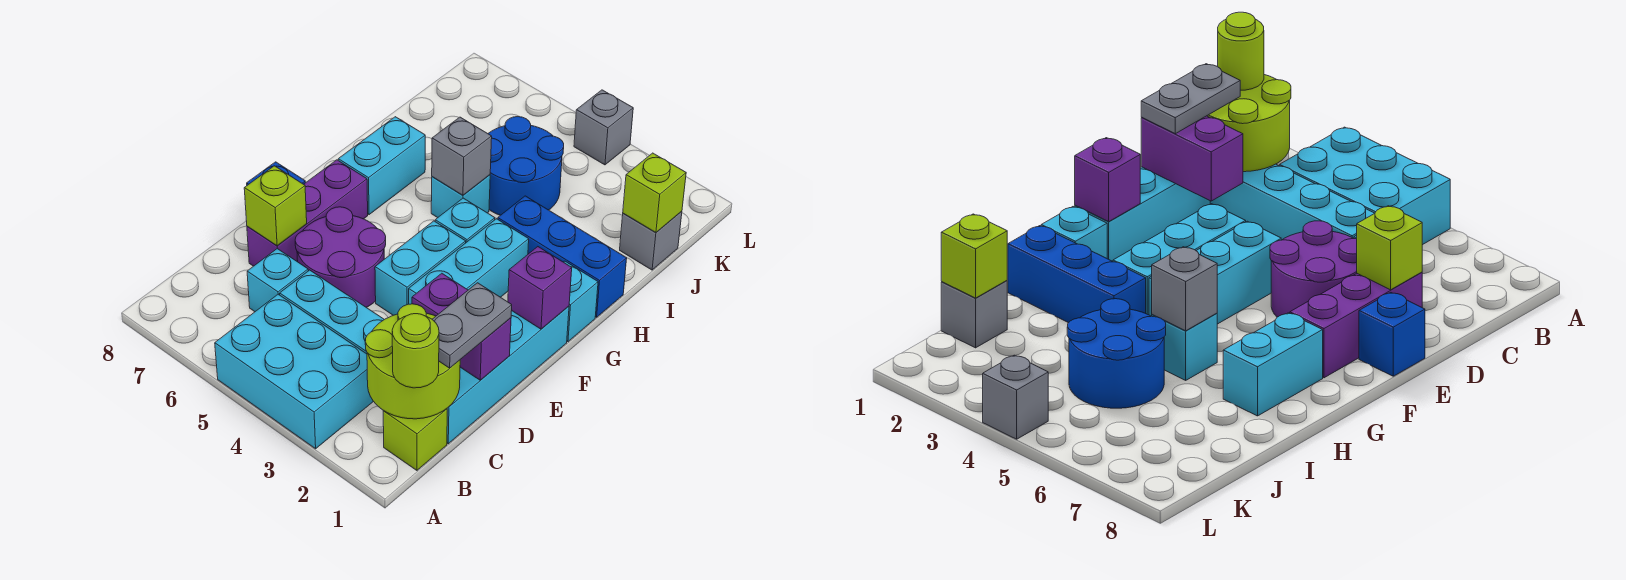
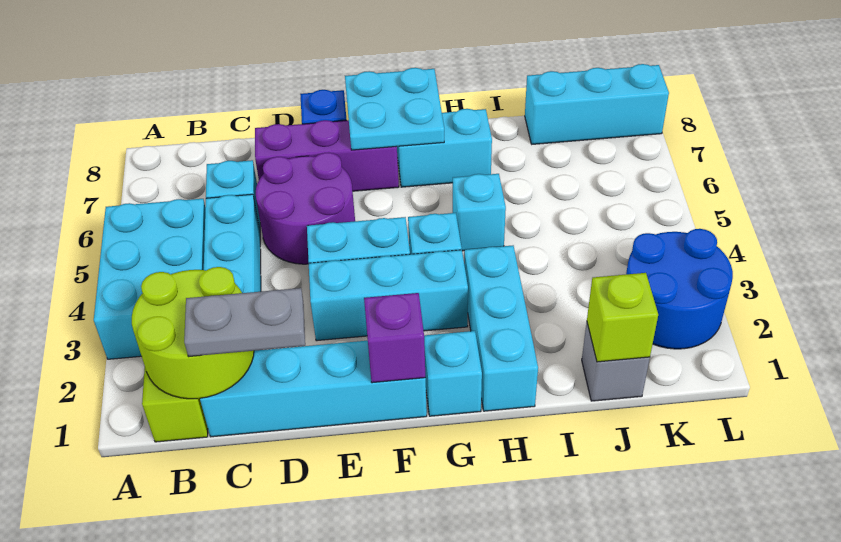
lime round brick B1 level 3 -> none
purple brick D1:D2 level 2 -> none
lime brick D7 level 2 -> none
none -> cyan plate F7:G8 level 2
blue brick H1:H3 level 1 -> cyan brick H1:H3 level 1
grey brick H5 level 2 -> none
blue round brick I4:J5 level 1 -> blue round brick K2:L3 level 1
none -> cyan brick J8:L8 level 1
grey brick L4 level 1 -> none

